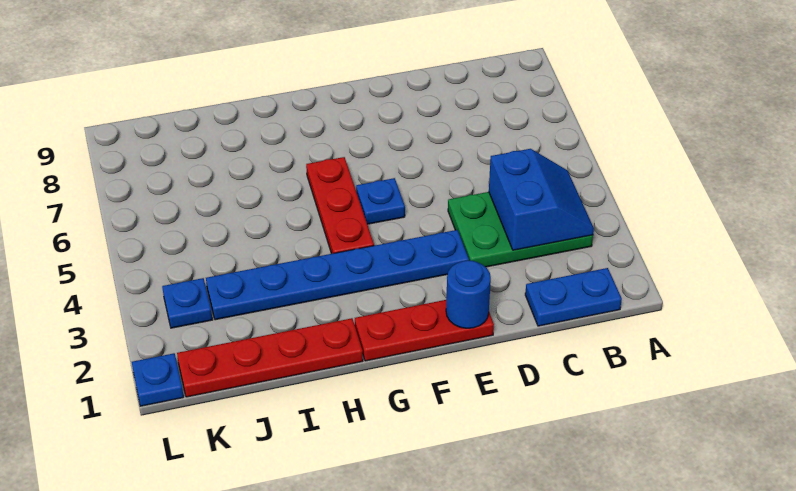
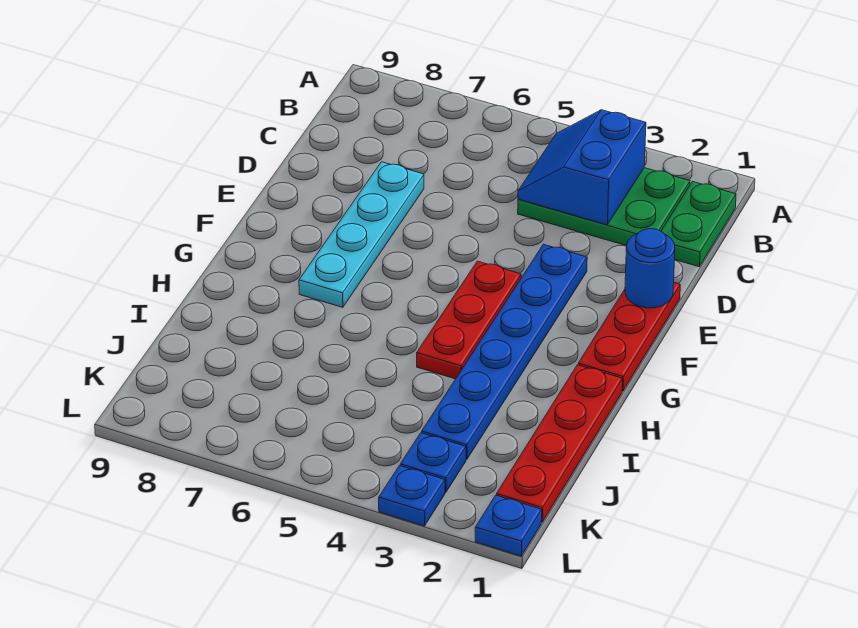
blue plate B1:C1 level 1 -> green plate B1:C1 level 1
green plate B3:D4 level 1 -> green plate B2:C4 level 1
blue slope B3:C4 level 2 top C -> blue slope B3:C4 level 2 top 3
none -> cyan plate D7:G7 level 1
blue plate F5 level 1 -> blue plate L3 level 1
red plate G4:G6 level 1 -> red plate F4:H4 level 1

